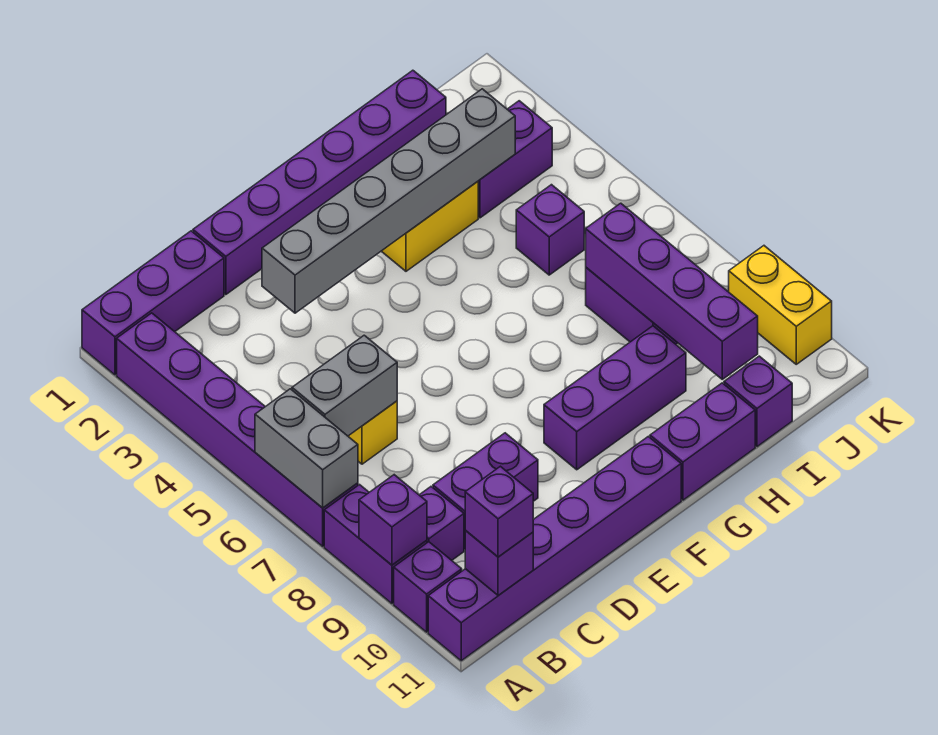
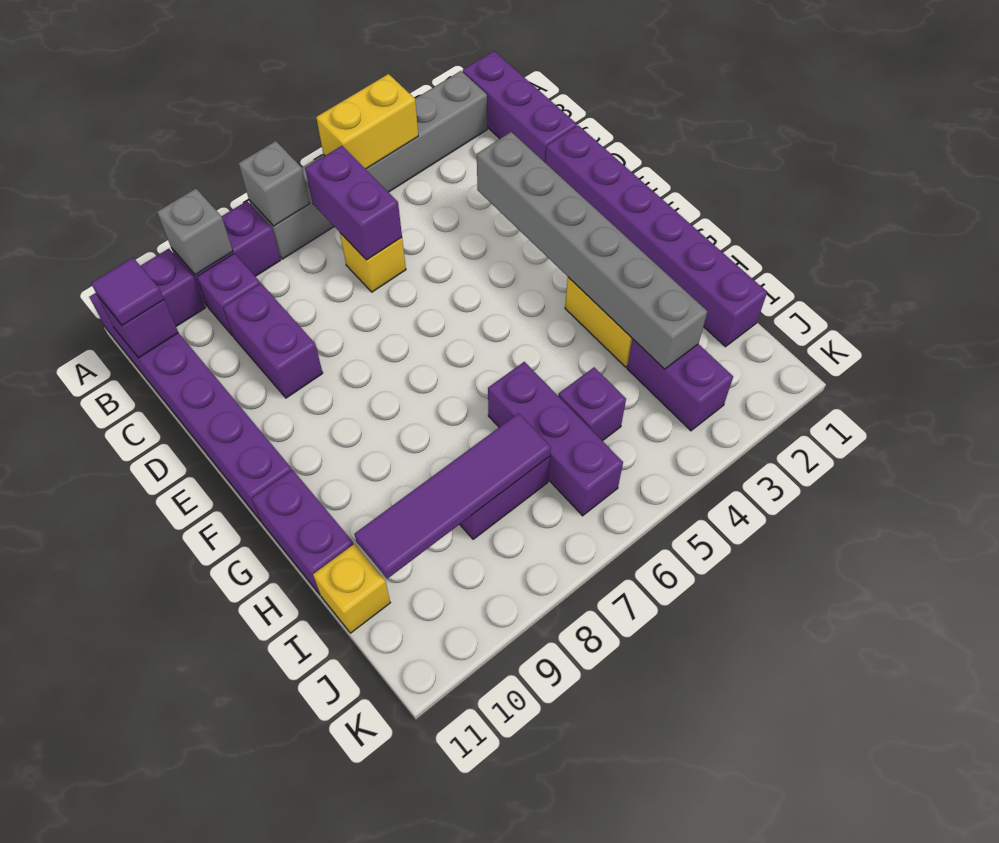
purple brick A2:A7 level 1 -> grey brick A2:A7 level 1
grey brick A6:A7 level 2 -> grey brick A7 level 2
purple brick A9 level 2 -> grey brick A9 level 2
grey brick B6:C6 level 2 -> purple brick B6:C6 level 2
purple brick B11 level 3 -> purple tile B11 level 3
purple brick F9:H9 level 1 -> purple brick H6:J6 level 1
purple brick I7:I10 level 2 -> purple tile I7:I10 level 2
purple brick I11 level 1 -> yellow brick I11 level 1
yellow brick K9:K10 level 1 -> yellow brick A4:A5 level 2

